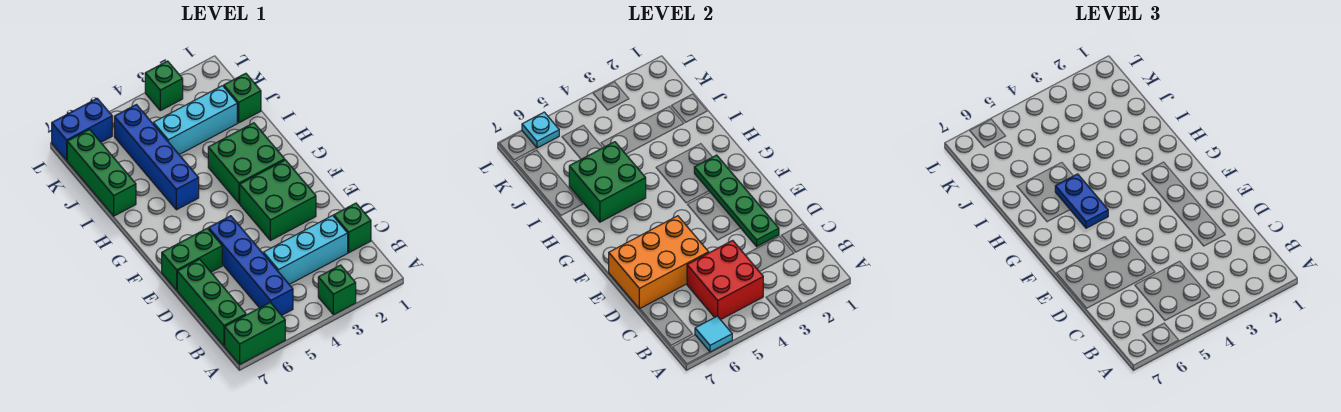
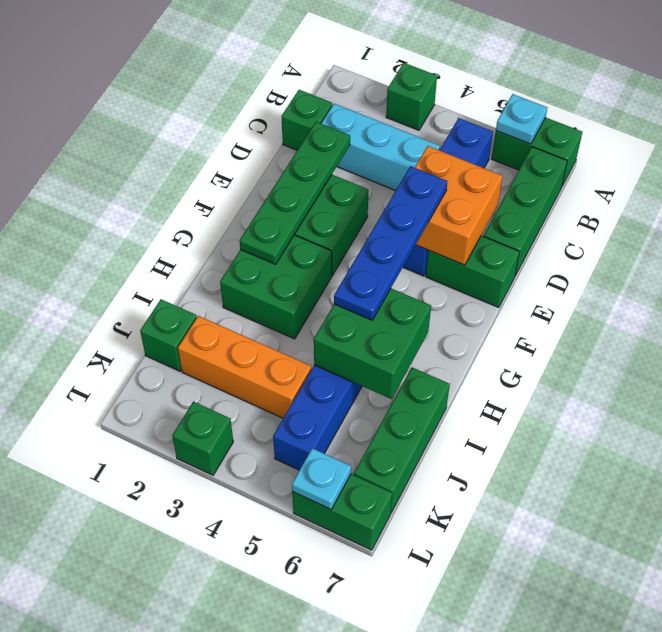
cyan tile A6 level 2 -> cyan plate A6 level 2
red brick B4:C5 level 2 -> none
orange brick D5:E7 level 2 -> orange brick D5:E6 level 2
blue plate G5:H5 level 3 -> blue plate E5:H5 level 3
cyan brick J2:J4 level 1 -> orange brick J2:J4 level 1
blue brick L6:L7 level 1 -> green brick L6:L7 level 1

